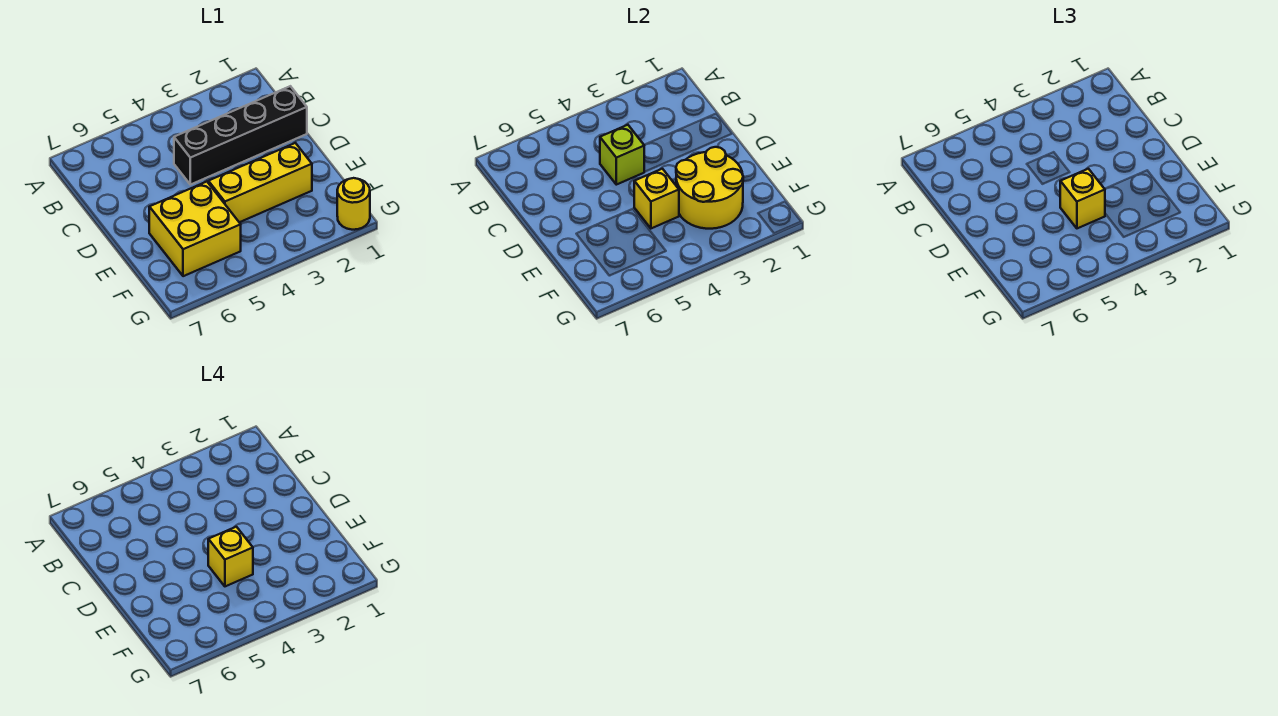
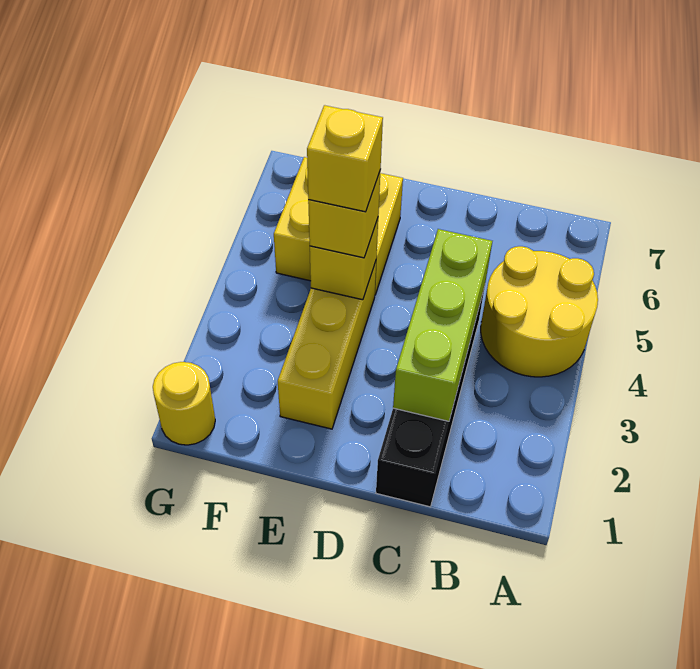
lime brick C4 level 2 -> lime brick C2:C4 level 2
yellow round brick E2:F3 level 2 -> yellow round brick A4:B5 level 1

